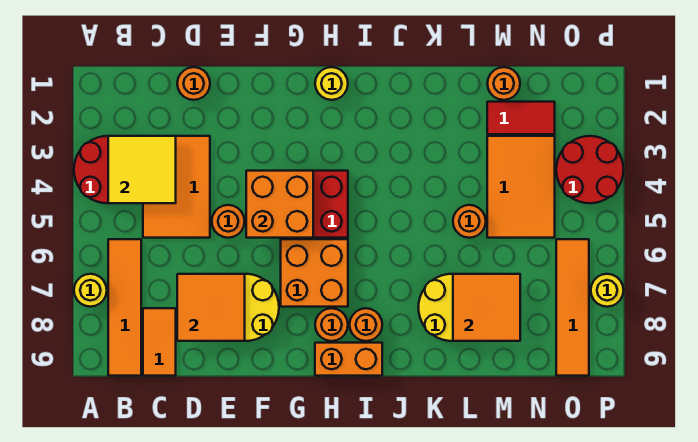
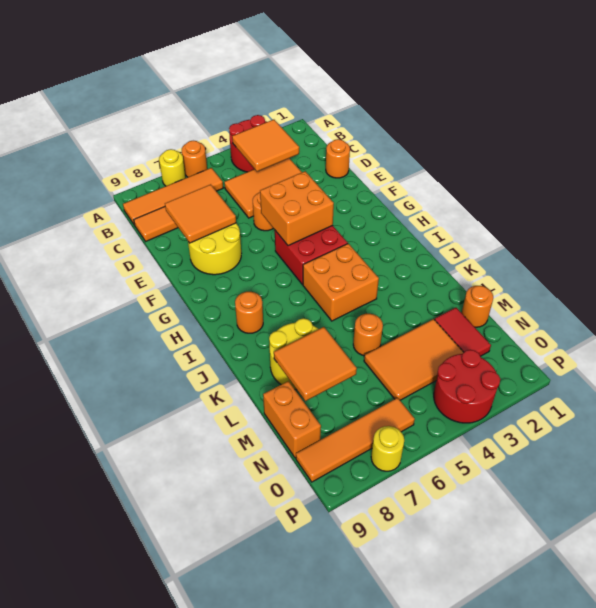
yellow tile B3:C4 level 2 -> orange tile B3:C4 level 2
orange brick G6:H7 level 1 -> orange brick I4:J5 level 1
yellow round brick H1 level 1 -> none
orange round brick H8 level 1 -> orange round brick A6 level 1
orange brick H9:I9 level 1 -> orange brick M9:N9 level 1

